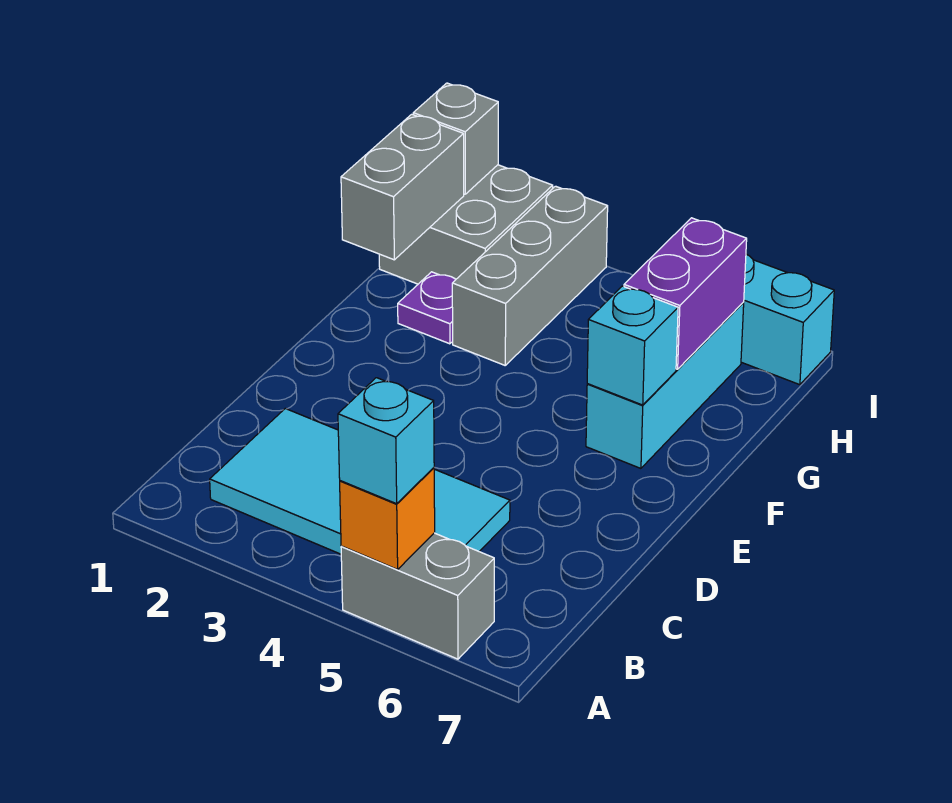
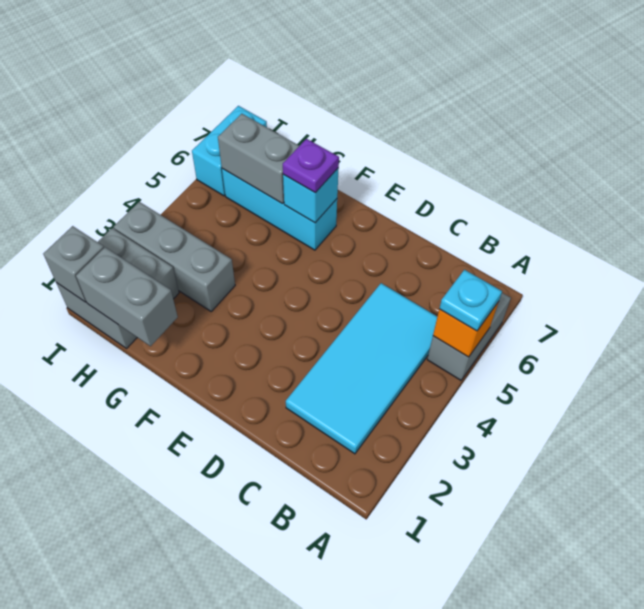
cyan brick A5 level 3 -> cyan plate A5 level 3
purple plate G2 level 1 -> purple plate F6 level 3
purple brick G6:H6 level 2 -> grey brick G6:H6 level 2

